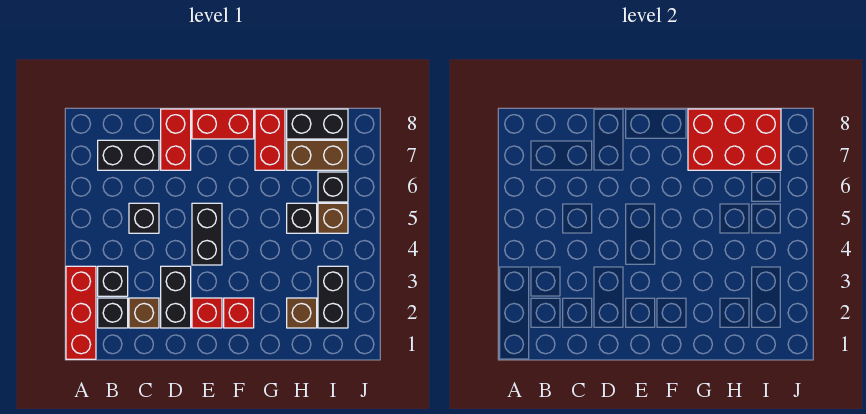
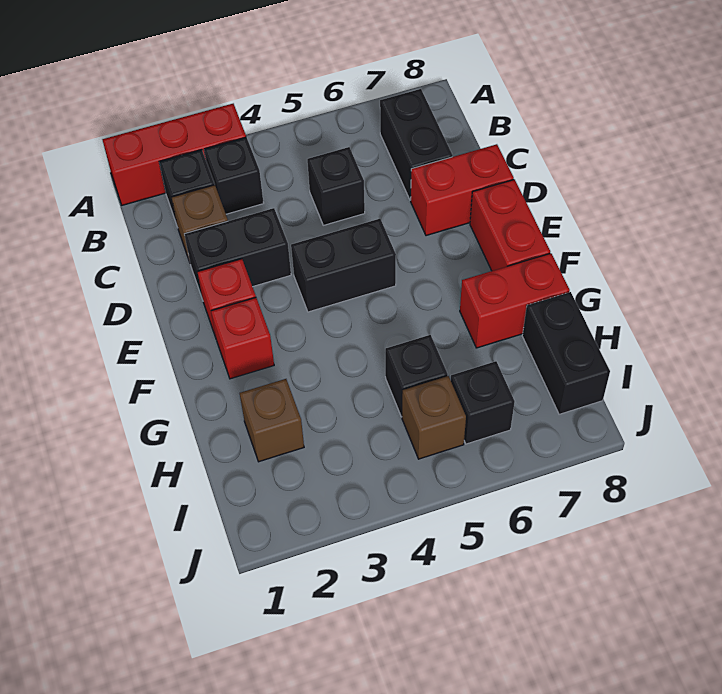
red brick G7:I8 level 2 -> none
brown brick H7:I7 level 1 -> none
black brick I2:I3 level 1 -> none

